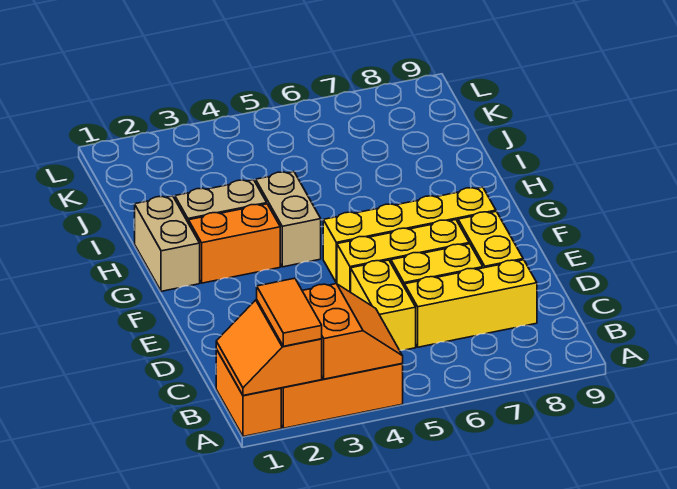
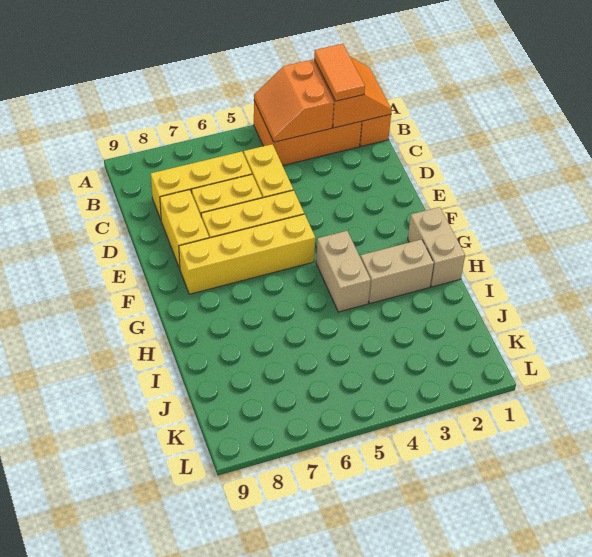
orange brick G2:G3 level 1 -> none

